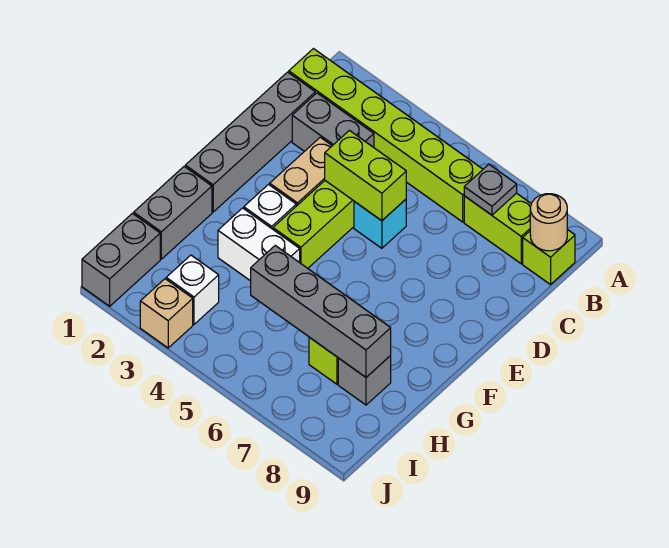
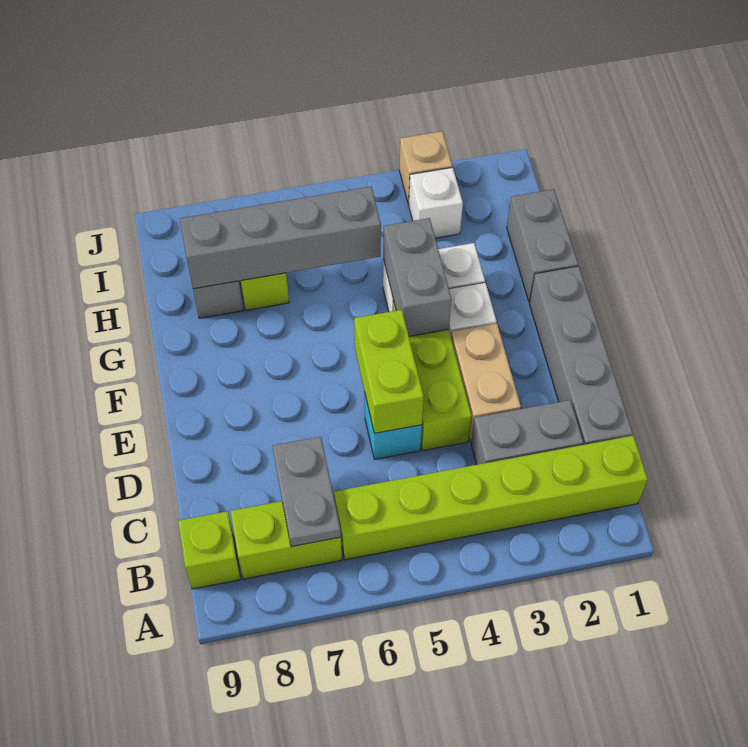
grey plate B7 level 2 -> grey plate B7:C7 level 2
tan round brick B9 level 2 -> none
lime brick D4:D5 level 2 -> lime brick D5:E5 level 2
grey brick I1:J1 level 1 -> grey brick F4:G4 level 2

